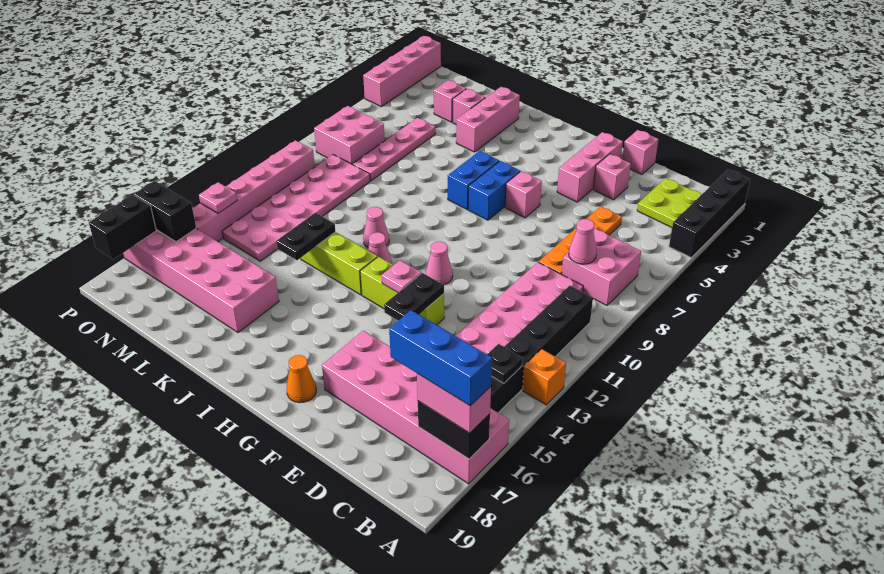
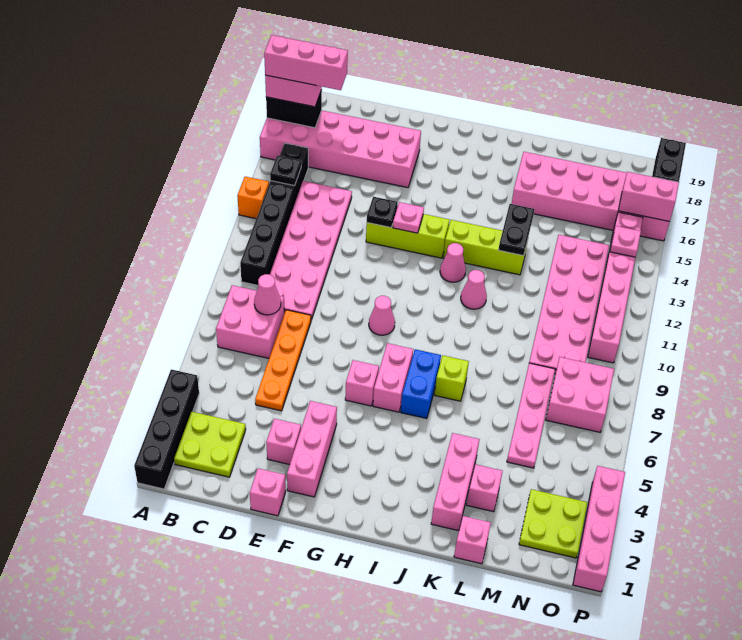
blue brick A17:C17 level 4 -> pink brick A17:C17 level 4
black plate F13:F14 level 2 -> black plate F13 level 2
pink cone G11 level 1 -> pink cone G9 level 1
orange cone G18 level 1 -> none
blue brick H6:H7 level 1 -> pink brick H6:H7 level 1
none -> lime brick J7 level 1
pink brick M3 level 1 -> pink brick L1 level 1
none -> lime plate N2:O3 level 1
black brick O16:P16 level 2 -> pink brick O16:P16 level 2

